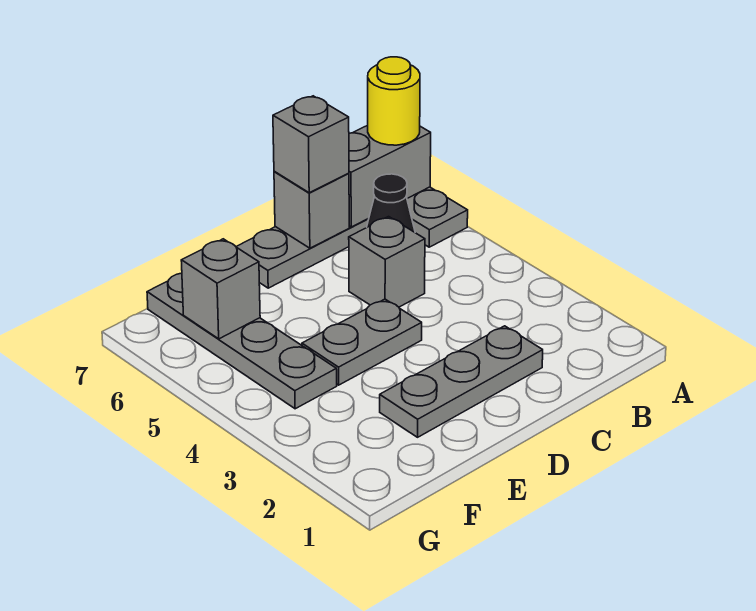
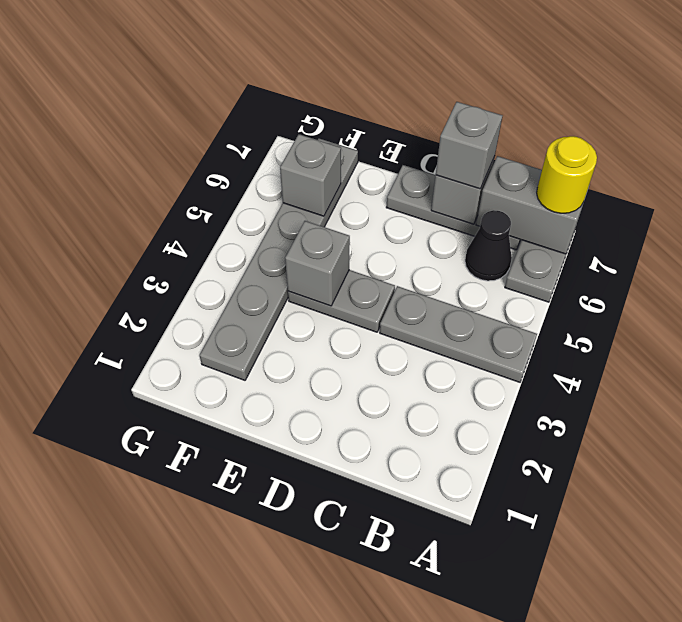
grey plate C2:E2 level 1 -> grey plate A4:C4 level 1
grey brick C5 level 1 -> grey brick E4 level 2
grey plate F4:F7 level 1 -> grey plate F2:F7 level 1

